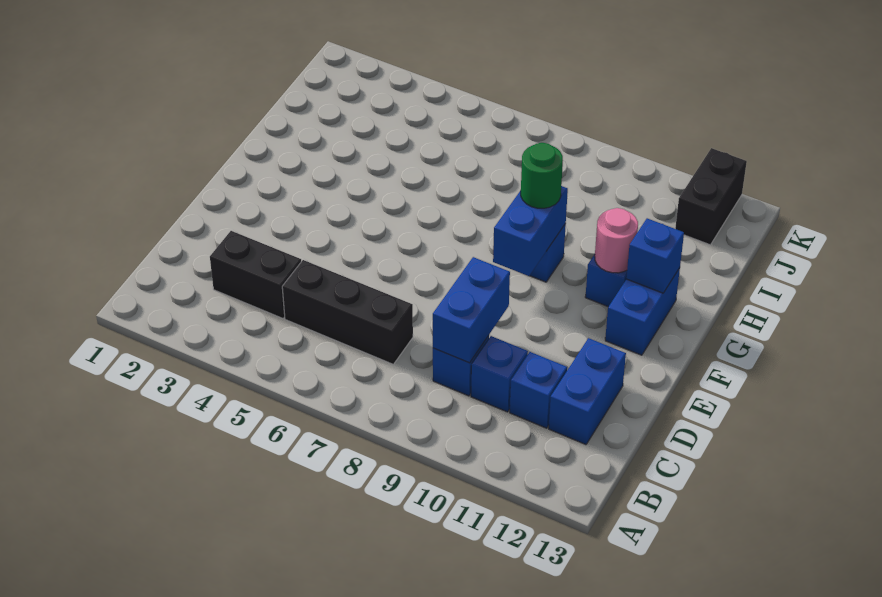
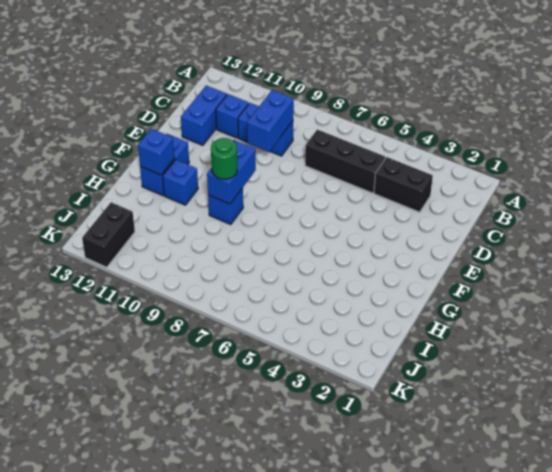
pink round brick G11 level 2 -> none

